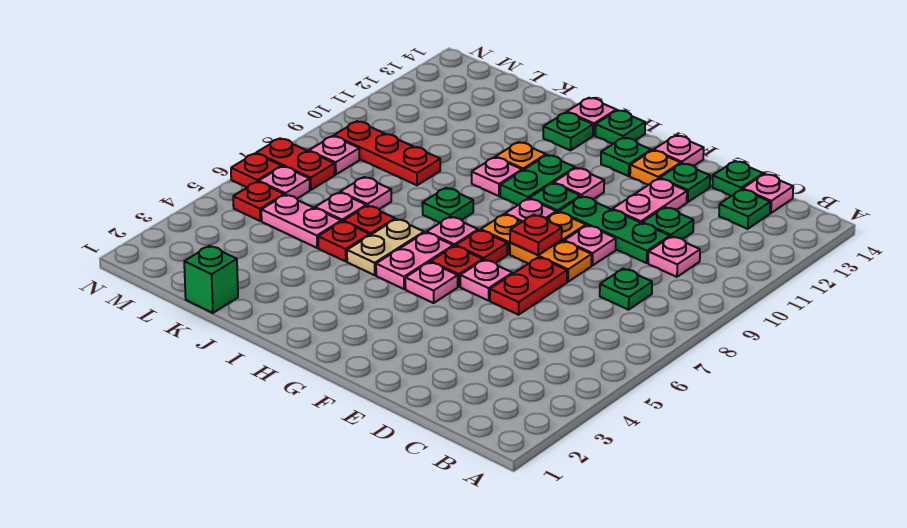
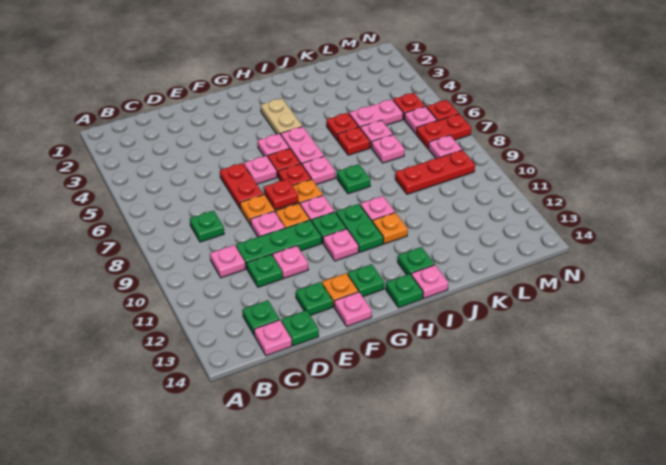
pink plate E11:E12 level 1 -> pink plate E11 level 1
tan plate I5:I6 level 1 -> tan plate H3:H4 level 1
green brick K1 level 1 -> none

